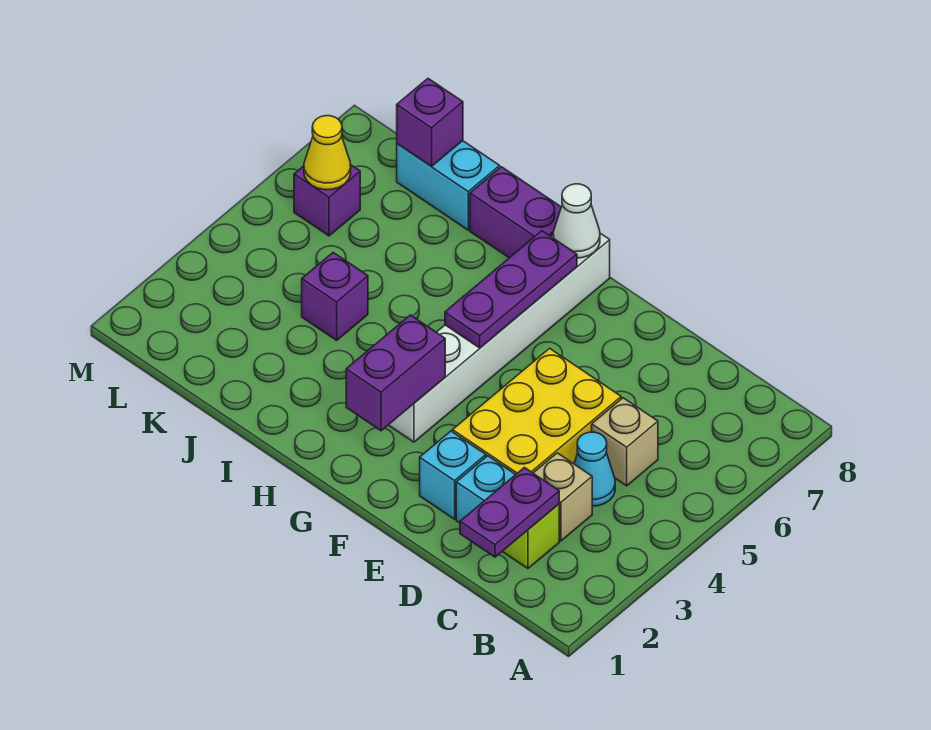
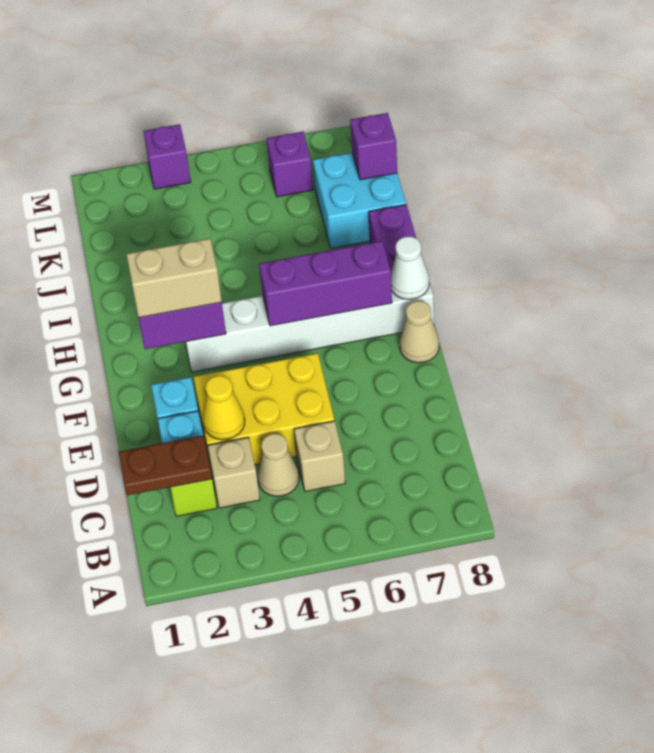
purple plate C1:C2 level 2 -> brown plate C1:C2 level 2
cyan cone C4 level 1 -> tan cone C4 level 1
none -> tan cone F8 level 1
none -> tan brick G2:G3 level 3
purple plate G5:G7 level 2 -> purple brick G5:G7 level 2
purple brick J4 level 1 -> purple brick M3 level 1
cyan brick J8:K8 level 1 -> cyan brick J7:K8 level 1
yellow cone L6 level 2 -> yellow cone D3 level 2

